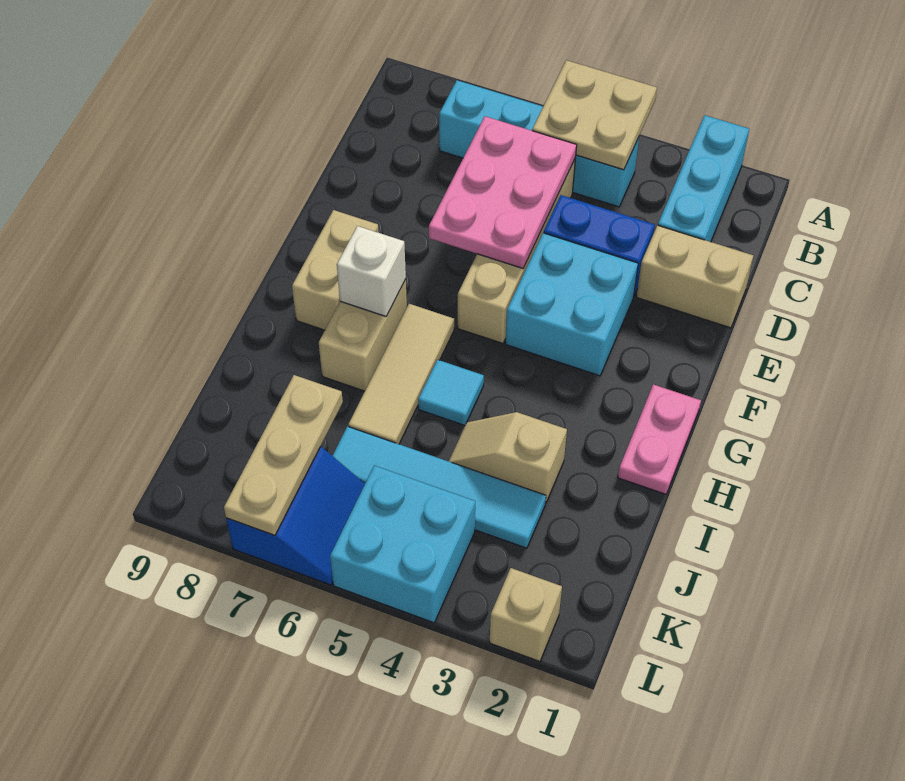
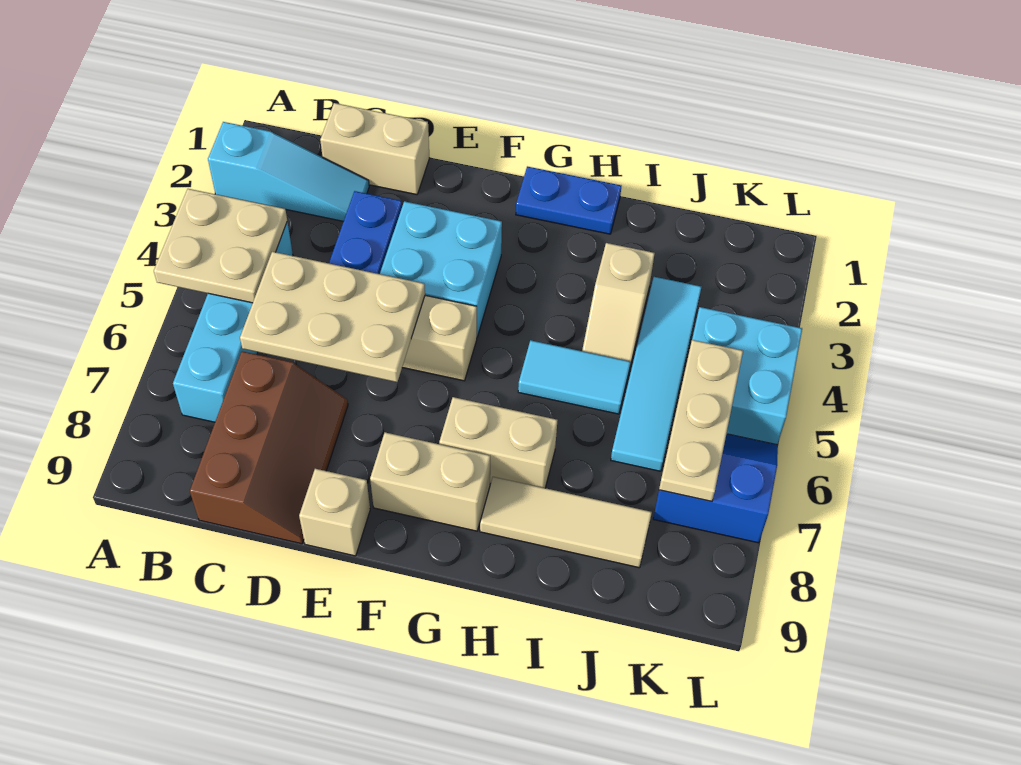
cyan brick A2:C2 level 1 -> cyan slope A2:C2 level 1 top A
pink plate C5:E6 level 2 -> tan plate C5:E6 level 2
none -> brown slope C7:D9 level 1 top C
tan brick D1:D2 level 1 -> tan brick C1:D1 level 1
pink plate G1:H1 level 1 -> blue plate G1:H1 level 1
tan tile G6:I6 level 1 -> tan tile H8:J8 level 1
white brick G7 level 2 -> none
cyan tile H5 level 1 -> cyan tile H5:I5 level 1
tan plate J7:L7 level 2 -> tan plate K5:K7 level 2
tan brick L2 level 1 -> tan brick E9 level 1

